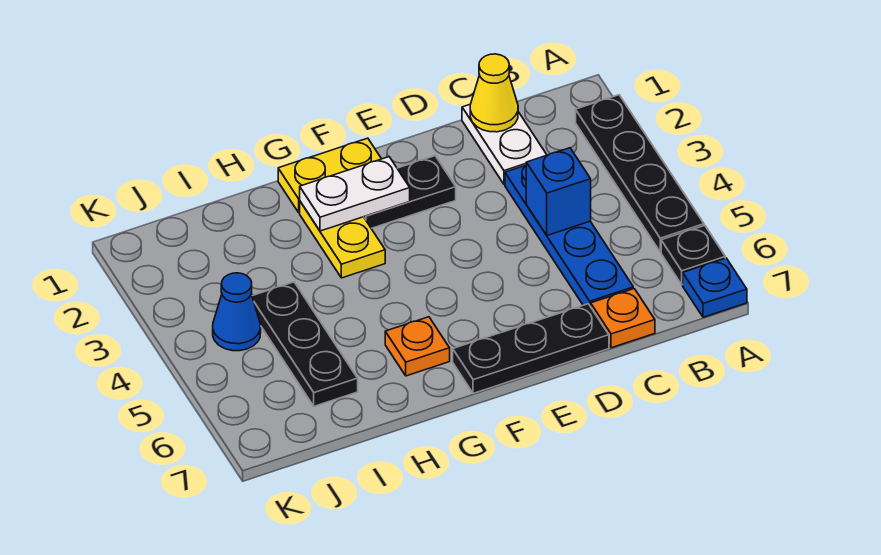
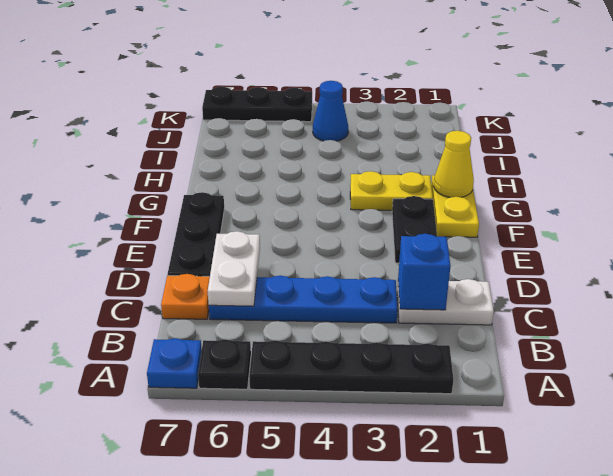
yellow cone C1 level 2 -> yellow cone G1 level 2
blue brick C4 level 2 -> blue brick C2 level 2
white plate F2:G2 level 2 -> white plate C6:D6 level 2
orange plate G6 level 1 -> none
black plate I4:I6 level 1 -> black plate K5:K7 level 1

